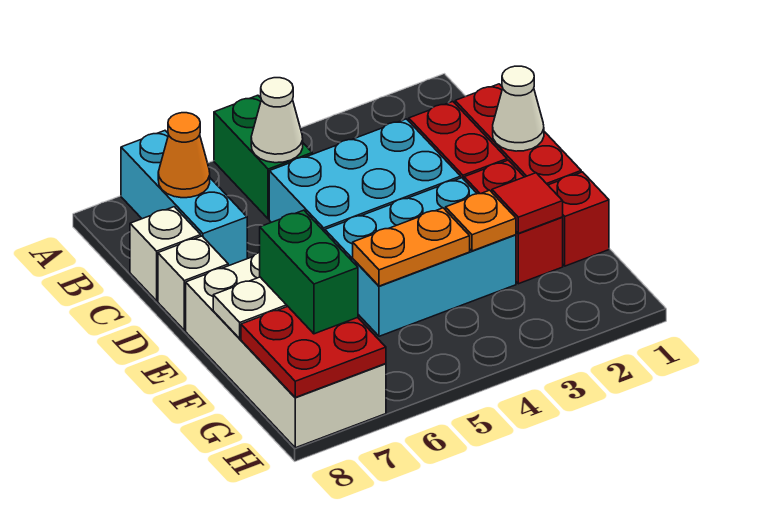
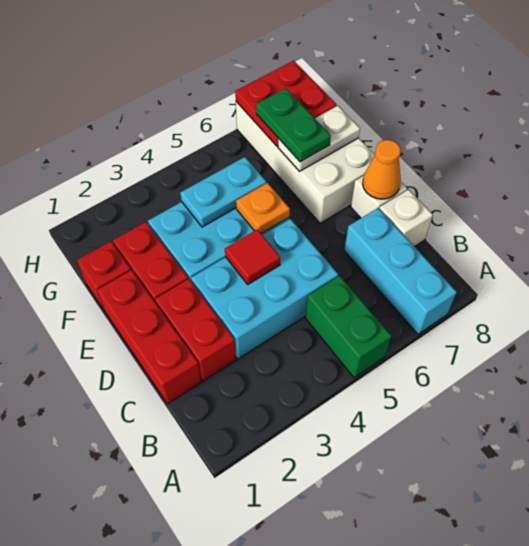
white cone B5 level 2 -> none
orange cone B7 level 2 -> orange cone D8 level 2
white cone D1 level 2 -> none
red tile F2 level 2 -> red tile D4 level 2
orange plate F3 level 2 -> orange plate E5 level 2
orange plate F4:F5 level 2 -> cyan plate F4:F5 level 2
green brick F7:G7 level 3 -> green plate F7:G7 level 3

